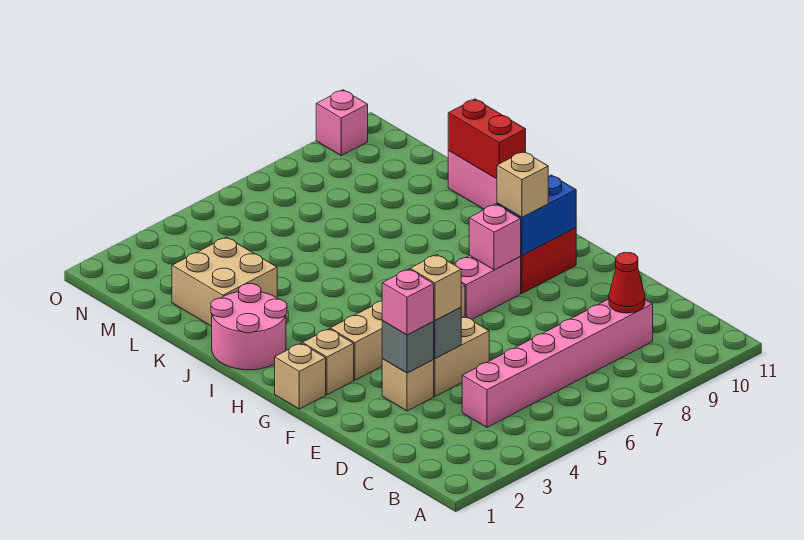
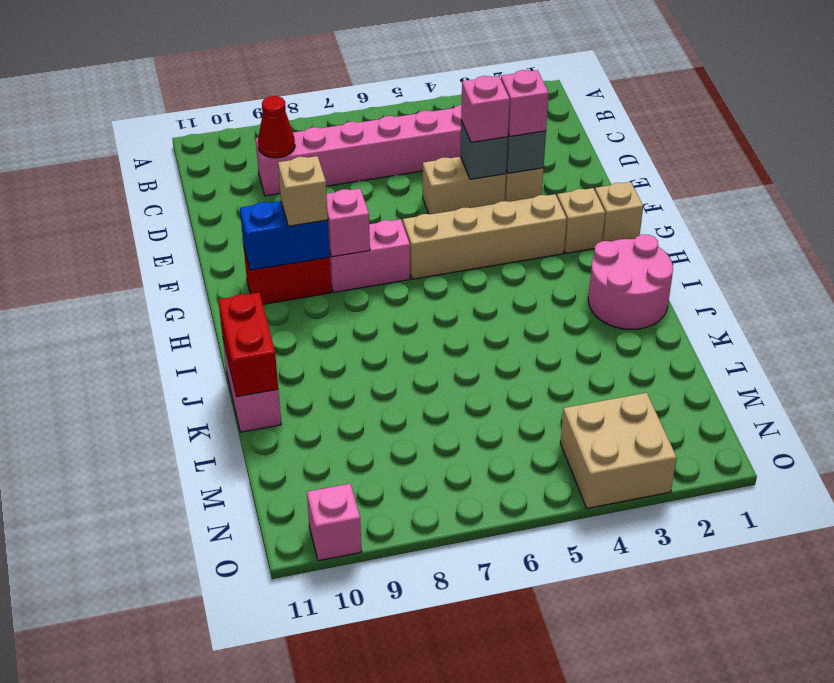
tan brick E4 level 3 -> pink brick E4 level 3
tan brick K2:L3 level 1 -> tan brick N3:O4 level 1

